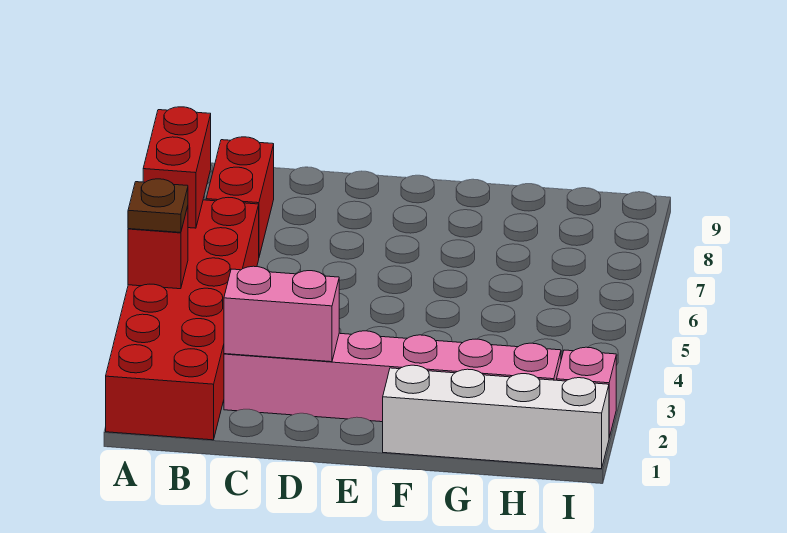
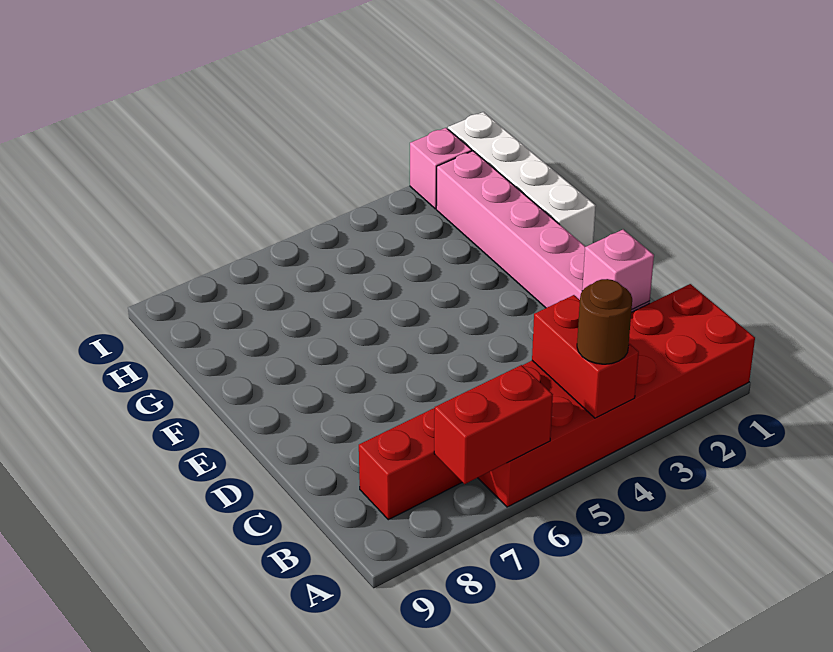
red brick A4 level 2 -> red brick A4:B4 level 2
brown plate A4 level 3 -> brown round brick A4 level 3
pink brick C2:D2 level 2 -> pink brick C2 level 2

